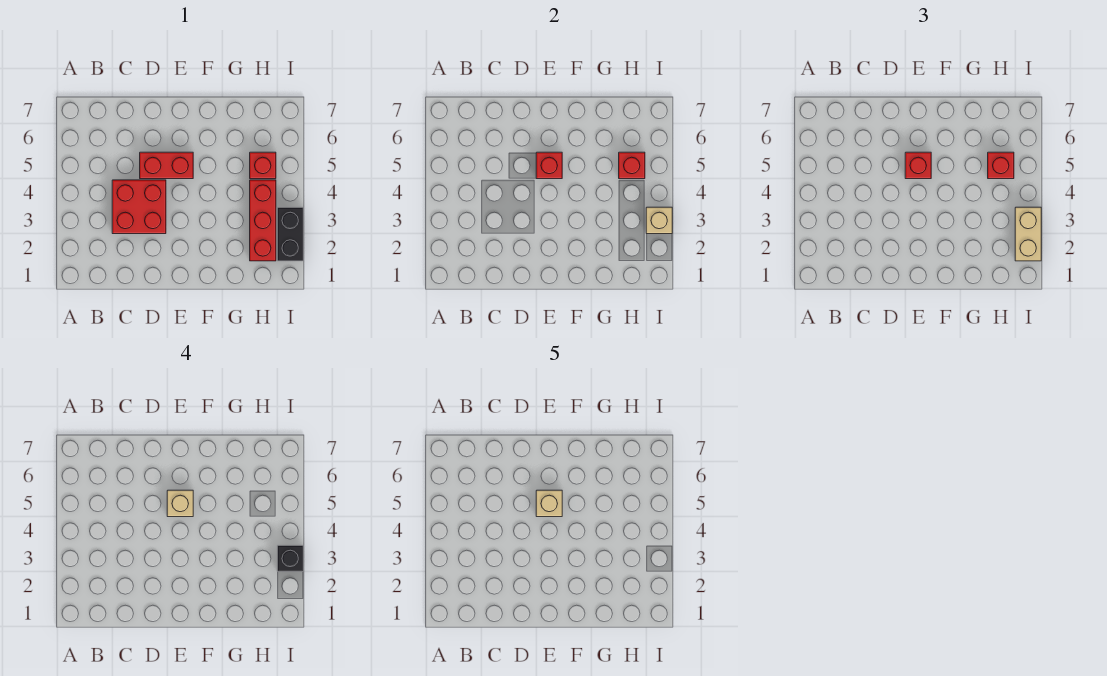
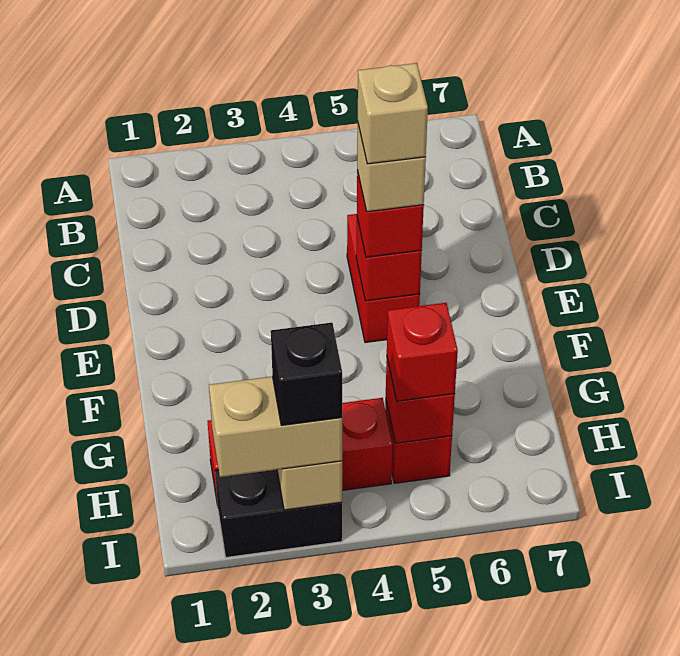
red brick C3:D4 level 1 -> none

